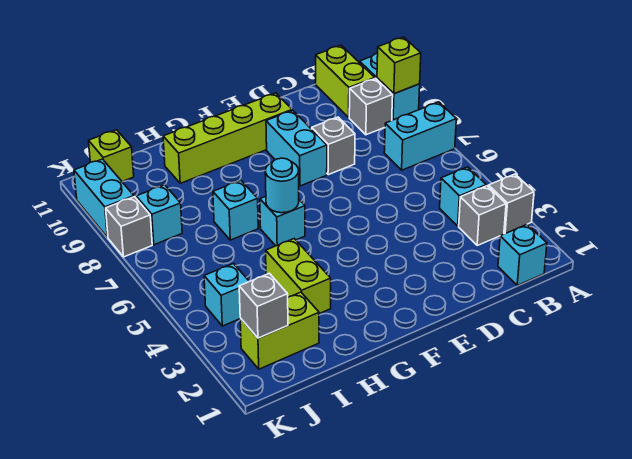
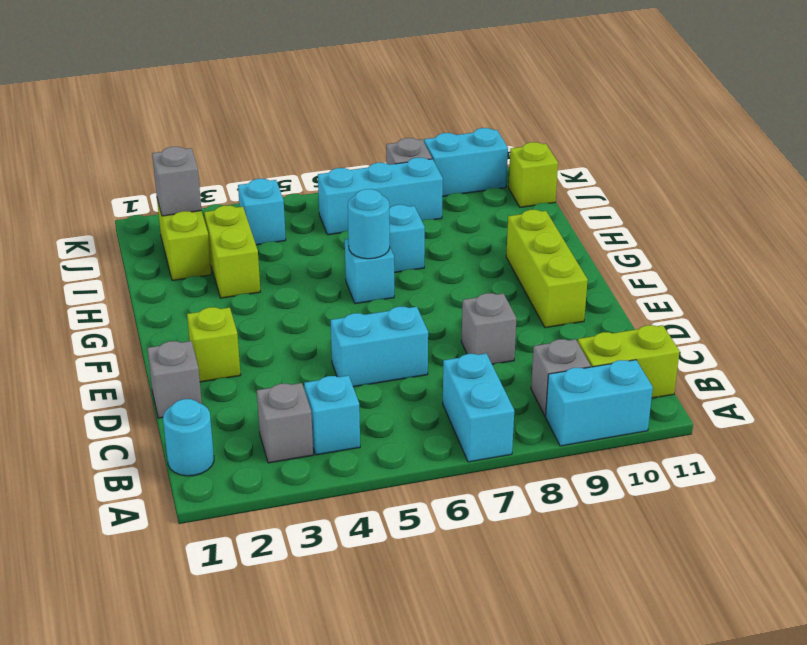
grey brick A3 level 1 -> grey brick D1 level 1
lime brick A9 level 2 -> lime brick E2 level 1
cyan brick B1 level 1 -> cyan round brick B1 level 1
cyan brick E8:E9 level 1 -> cyan brick D5:D6 level 1
lime brick E10:H10 level 1 -> lime brick E10:G10 level 1
lime brick H3:H4 level 1 -> lime brick H3:I3 level 1
cyan brick J8 level 1 -> cyan brick J6:J8 level 1

